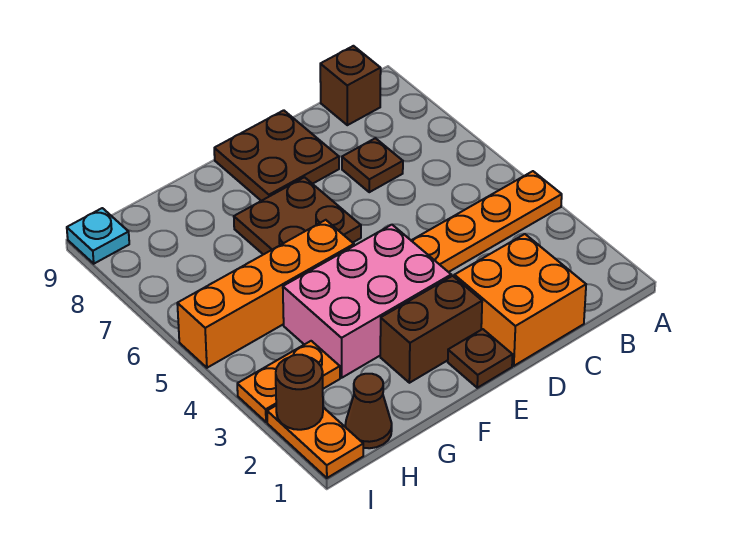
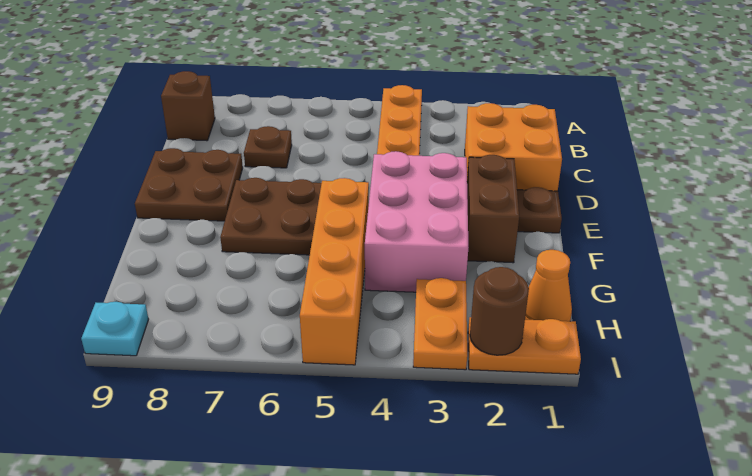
brown cone H1 level 1 -> orange cone H1 level 1

